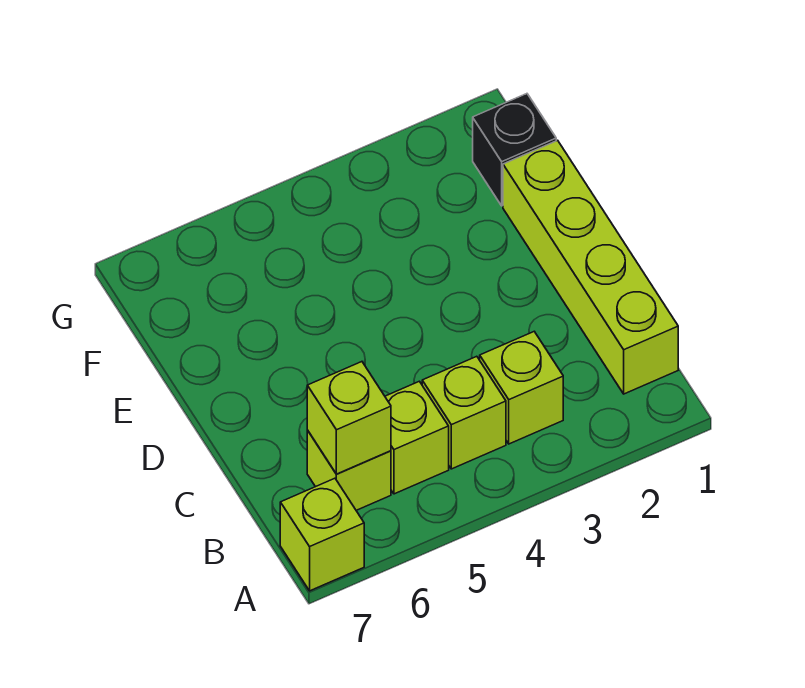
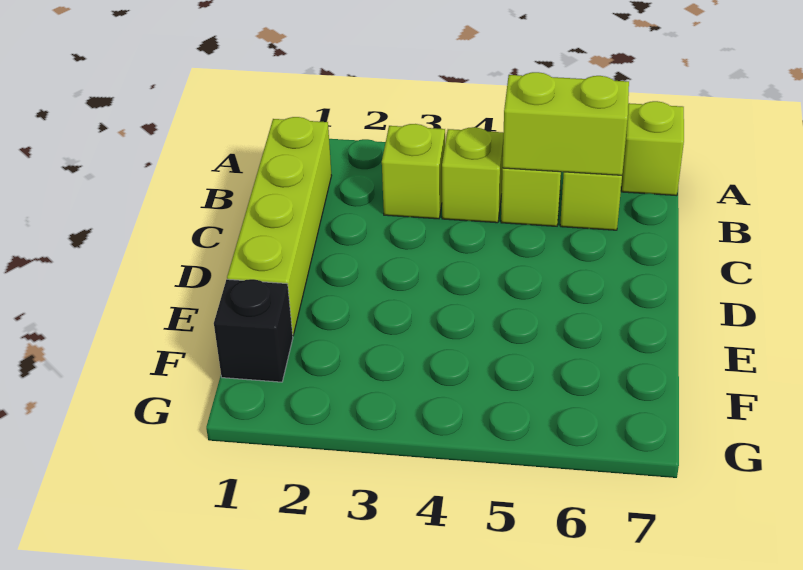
lime brick B6 level 2 -> lime brick B5:B6 level 2

